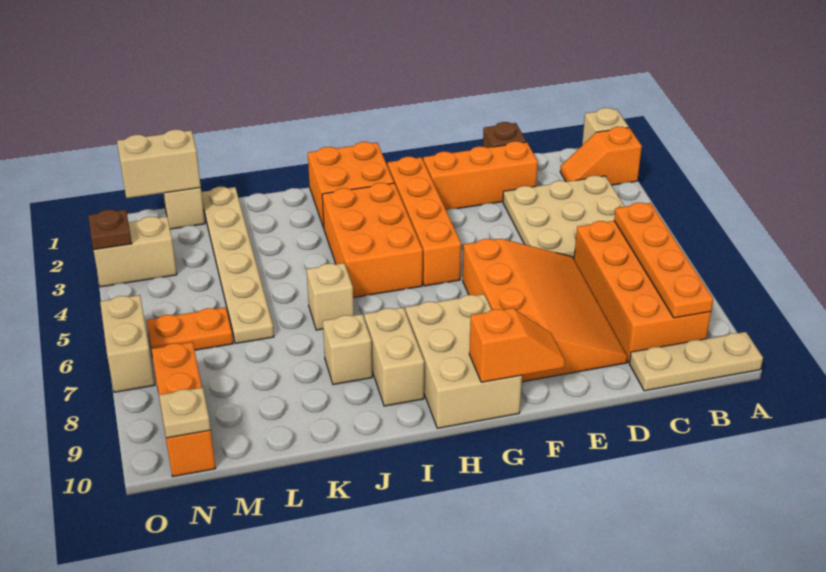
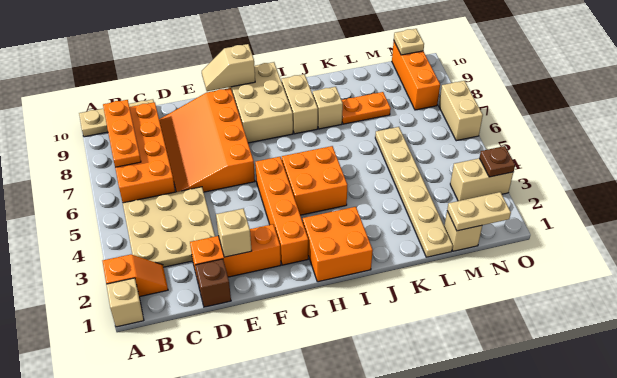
orange plate B6:B9 level 2 -> orange plate B7:B9 level 2
orange slope F10:G10 level 2 top G -> tan slope F10:G10 level 2 top G
orange brick H3:I5 level 1 -> orange brick H4:I5 level 1
tan brick J6 level 1 -> tan brick E2 level 2
tan brick M1:N1 level 2 -> tan plate M1:N1 level 2
orange plate M6:N6 level 1 -> orange plate K8:L8 level 1

